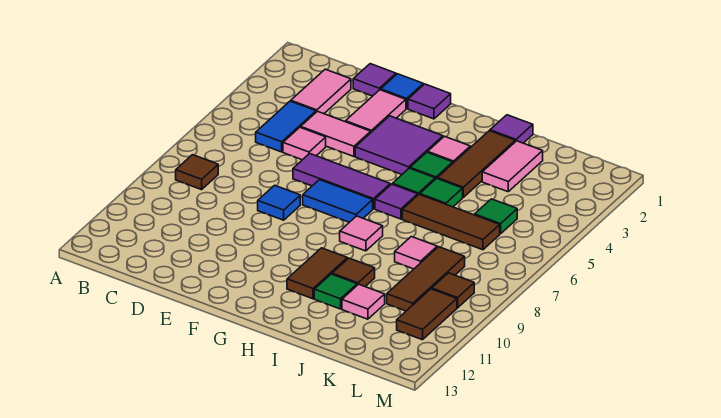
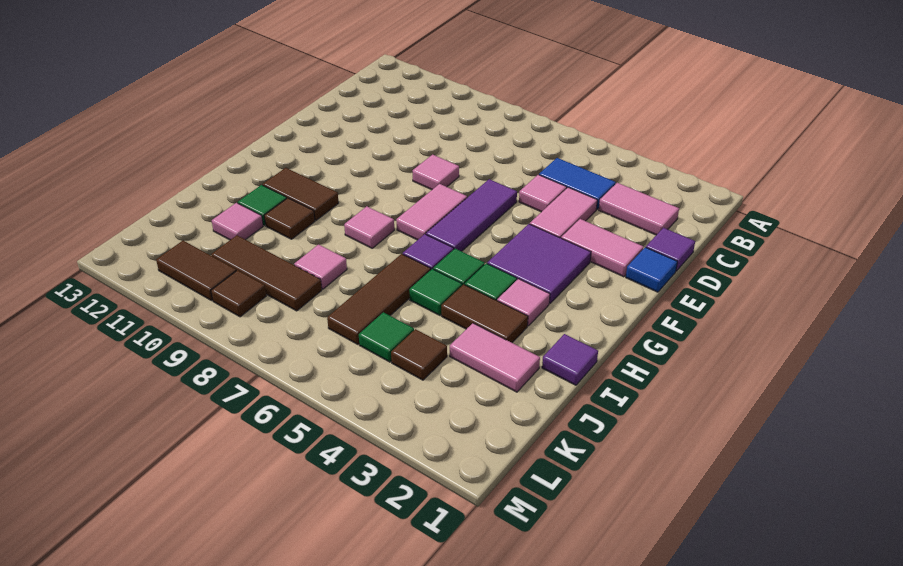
brown tile B8 level 1 -> brown tile K4 level 1
blue tile E8 level 1 -> pink tile E8 level 1
purple tile F1 level 1 -> none
blue tile F7:G7 level 1 -> pink tile F7:G7 level 1
brown tile I2:I4 level 1 -> brown tile I3:I4 level 1

